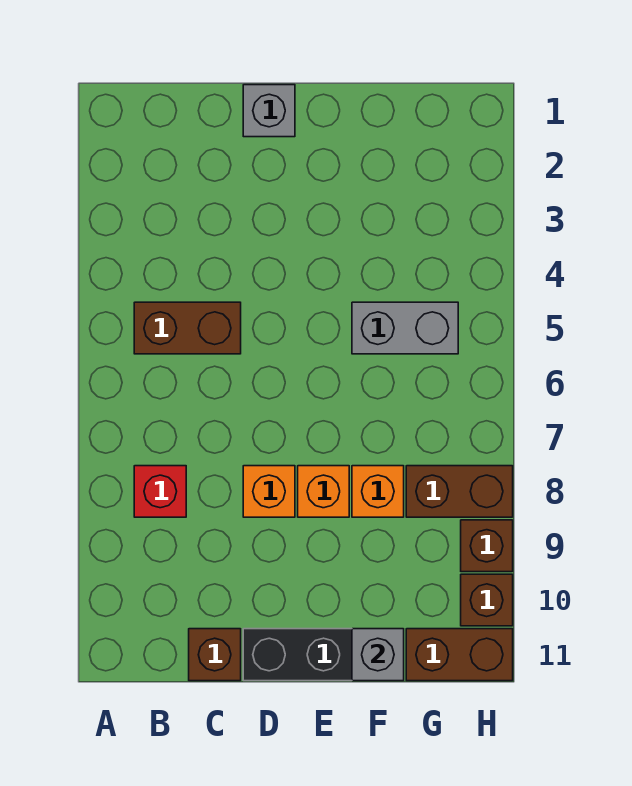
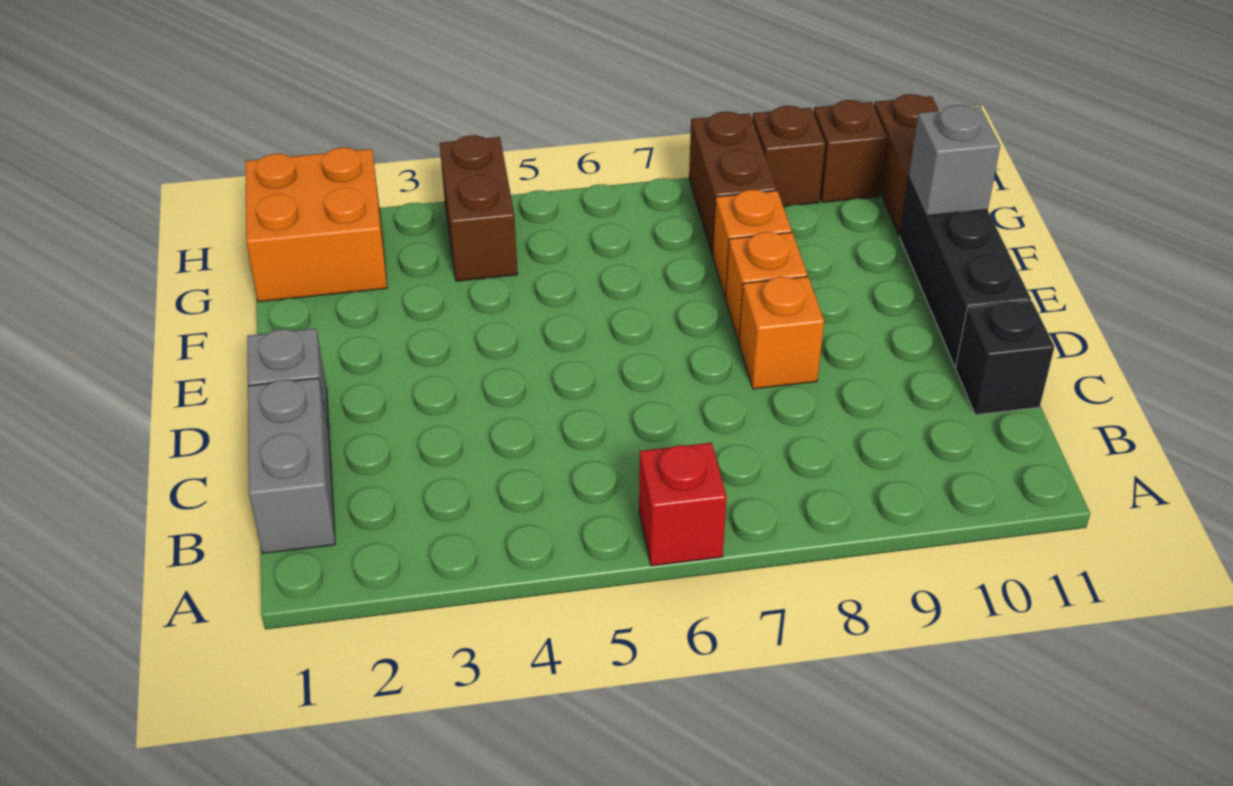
brown brick B5:C5 level 1 -> brown brick G4:H4 level 1
red brick B8 level 1 -> red brick A6 level 1
brown brick C11 level 1 -> black brick C11 level 1
grey brick F5:G5 level 1 -> grey brick B1:C1 level 1
none -> orange brick G1:H2 level 1

